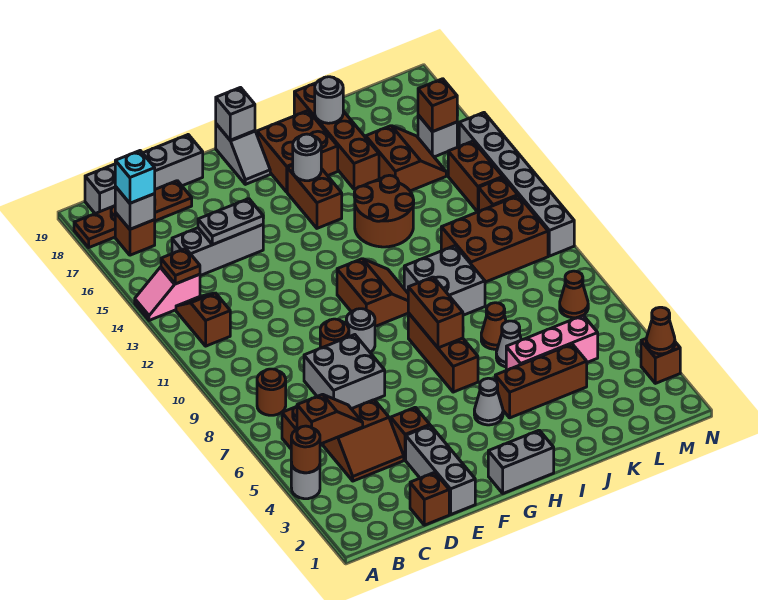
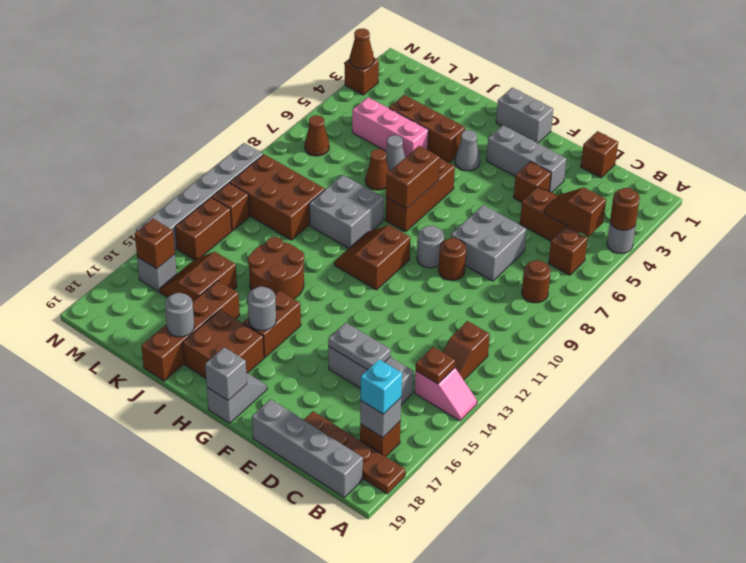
grey brick E1:E3 level 1 -> grey brick E3:G3 level 1

